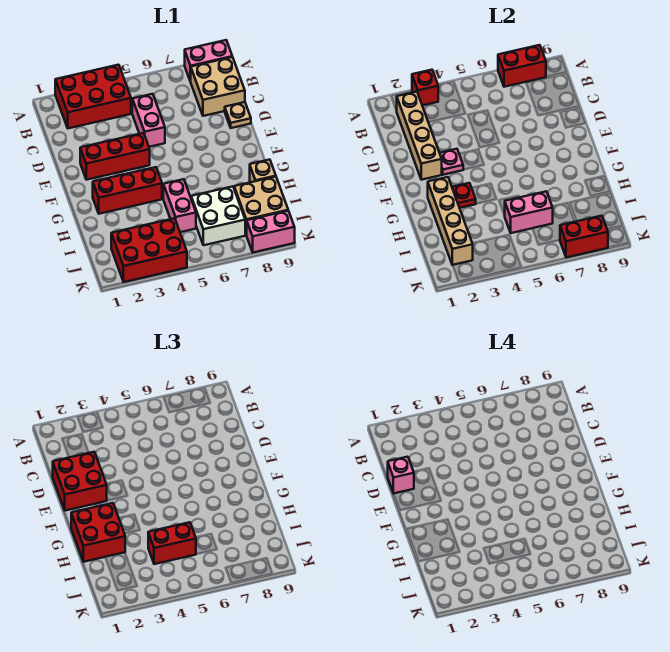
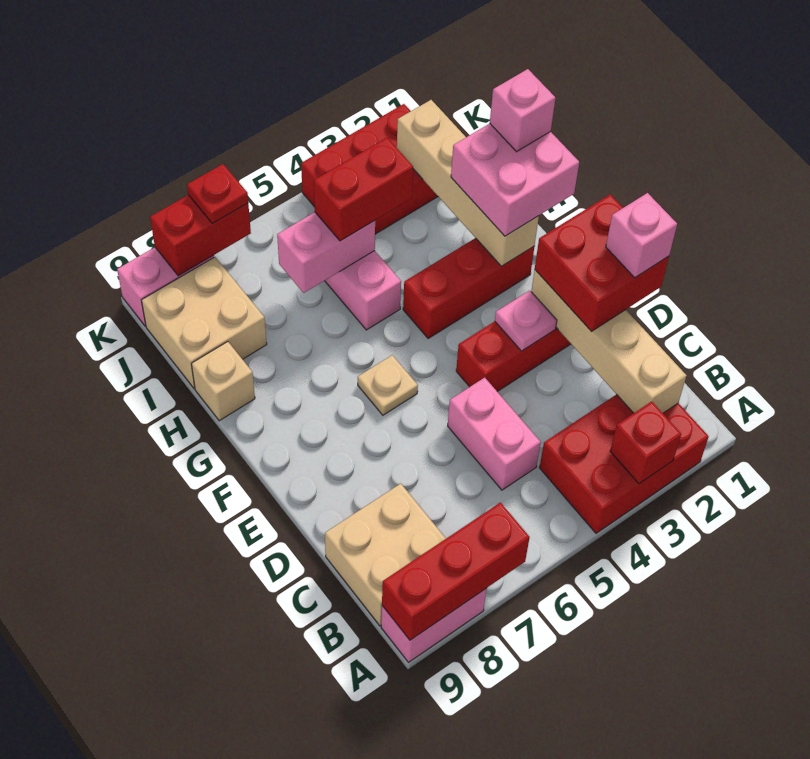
red brick A7:A8 level 2 -> red brick A7:A9 level 2
tan plate D9 level 1 -> tan plate F6 level 1
red brick G1:H2 level 3 -> pink brick G1:H2 level 3
red plate G3 level 2 -> red plate K7 level 3
none -> pink brick H1 level 4
white brick I6:J7 level 1 -> none

